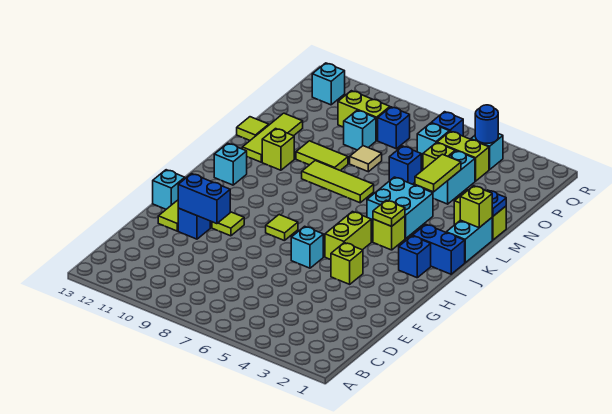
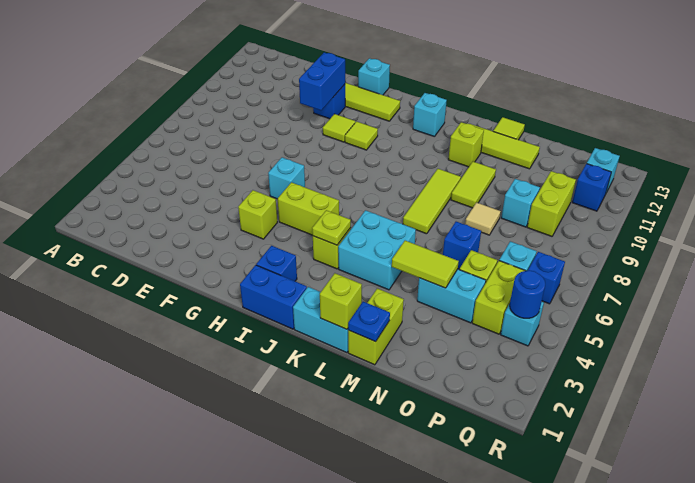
lime tile H8 level 1 -> lime tile H10 level 1
blue brick J1:J2 level 1 -> blue brick I1:J1 level 1
blue brick P8 level 1 -> blue brick Q11 level 1

